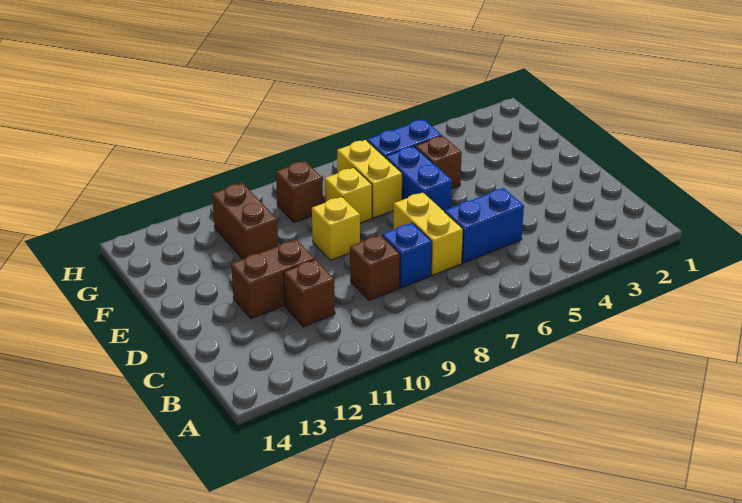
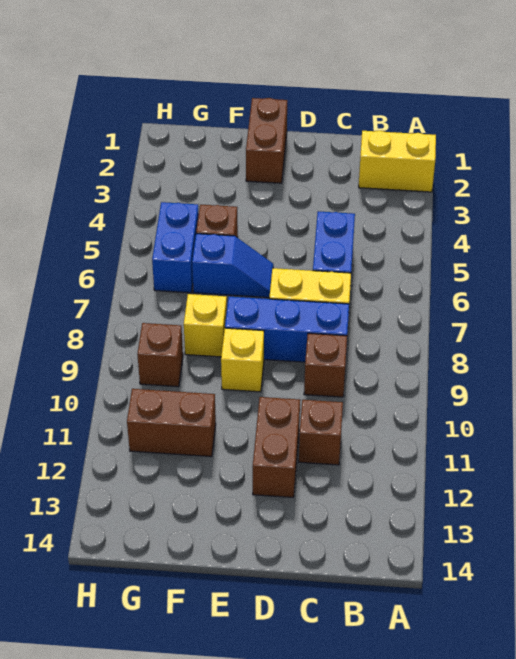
blue brick C8 level 1 -> blue brick C8:E8 level 1
none -> brown brick E1:E2 level 1
blue brick E6:F6 level 1 -> blue slope E6:F6 level 1 top F
yellow brick F7:G7 level 1 -> yellow brick A2:B2 level 1

